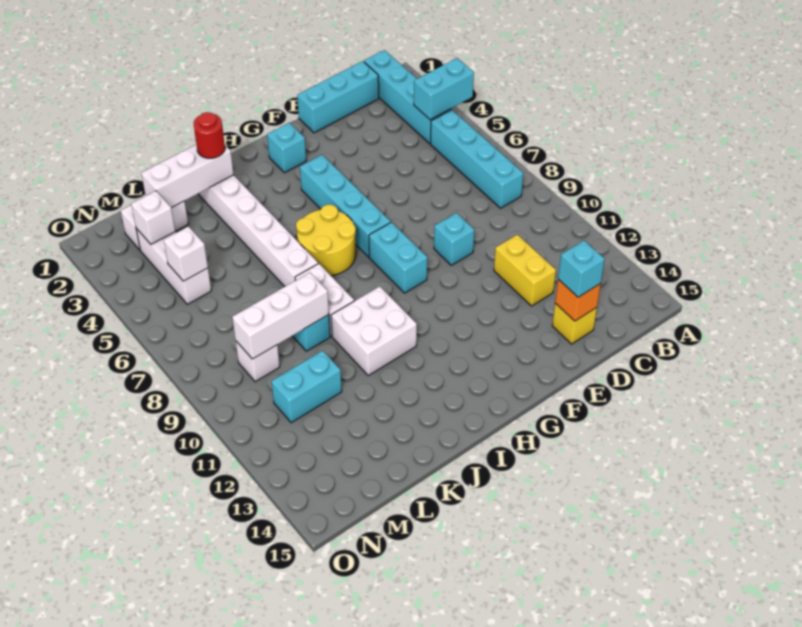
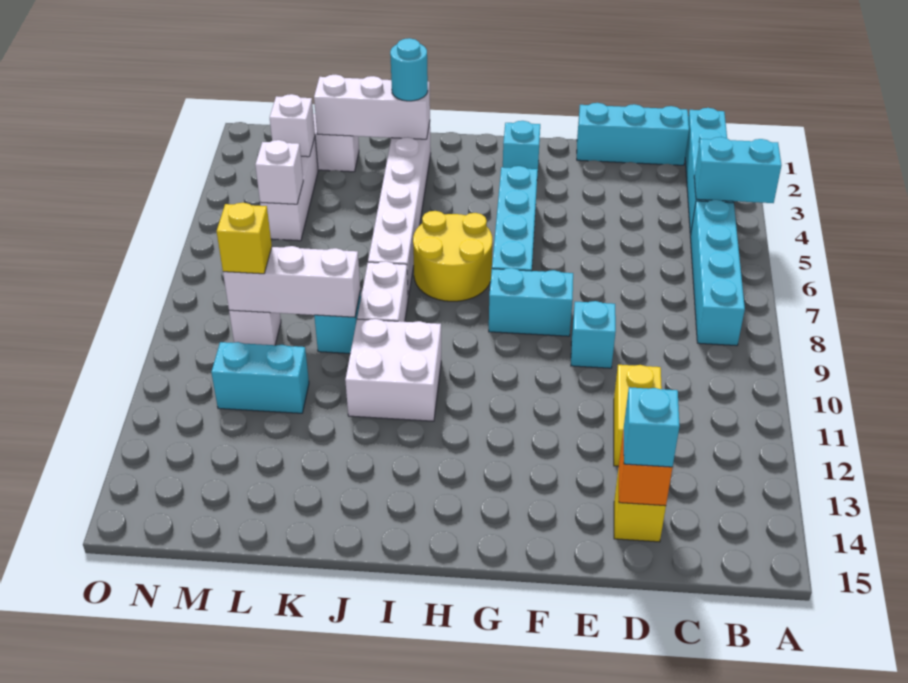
cyan brick G8:G9 level 1 -> cyan brick F8:G8 level 1
red round brick J2 level 3 -> cyan round brick J2 level 3
none -> yellow brick M9 level 3

